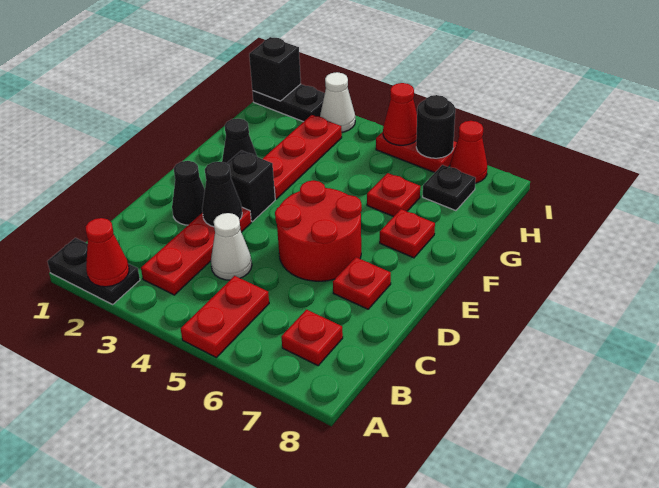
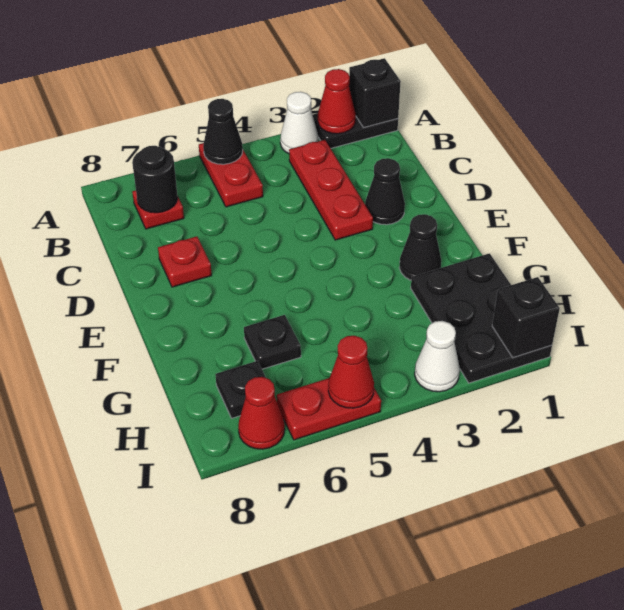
white cone C4 level 1 -> white cone A3 level 1
black cone D3 level 2 -> black cone A5 level 2
red round brick D5:E6 level 1 -> none
black brick E3 level 1 -> black brick A1 level 2
red plate F3:H3 level 1 -> none
red plate F7 level 1 -> none
red plate G6 level 1 -> black plate G6 level 1
black plate I1:I2 level 1 -> black plate G1:I2 level 1
black round brick I6 level 2 -> black round brick B7 level 2

